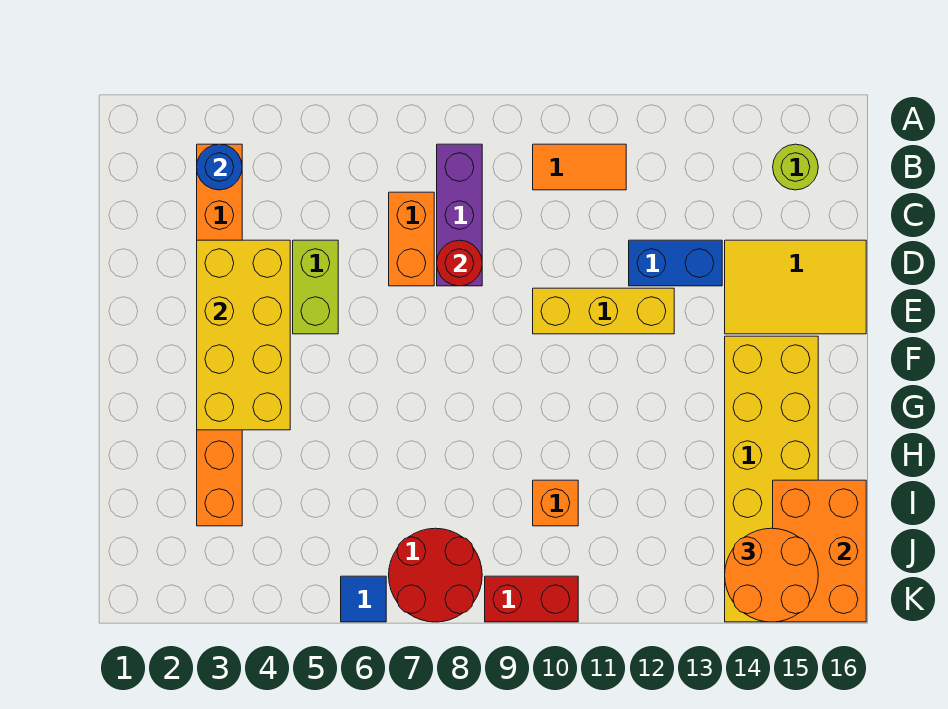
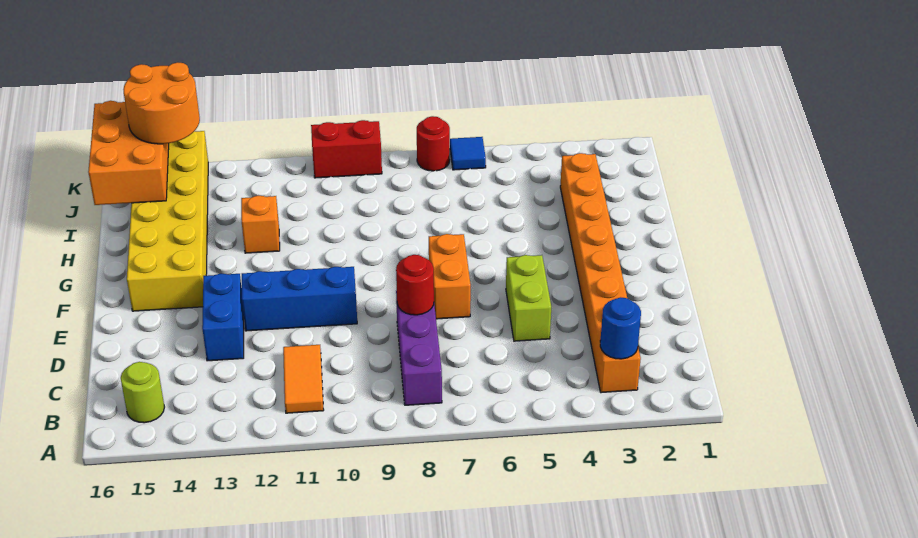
orange tile B10:B11 level 1 -> orange tile B11:C11 level 1
orange brick C7:D7 level 1 -> orange brick E7:F7 level 1
yellow brick D3:G4 level 2 -> none
blue brick D12:D13 level 1 -> blue brick D13:E13 level 1
yellow tile D14:E16 level 1 -> none
yellow brick E10:E12 level 1 -> blue brick E10:E12 level 1
orange brick I10 level 1 -> orange brick H12 level 1
red round brick J7:K8 level 1 -> red round brick K7 level 1

